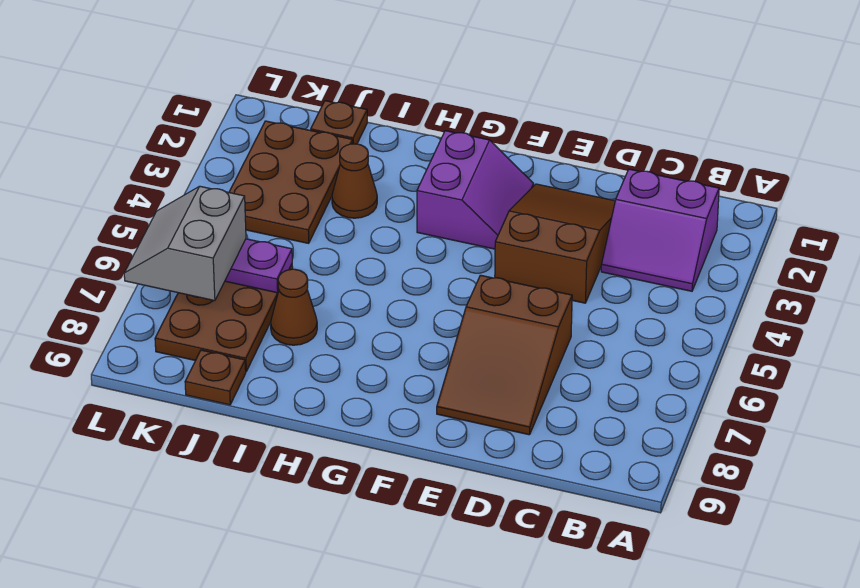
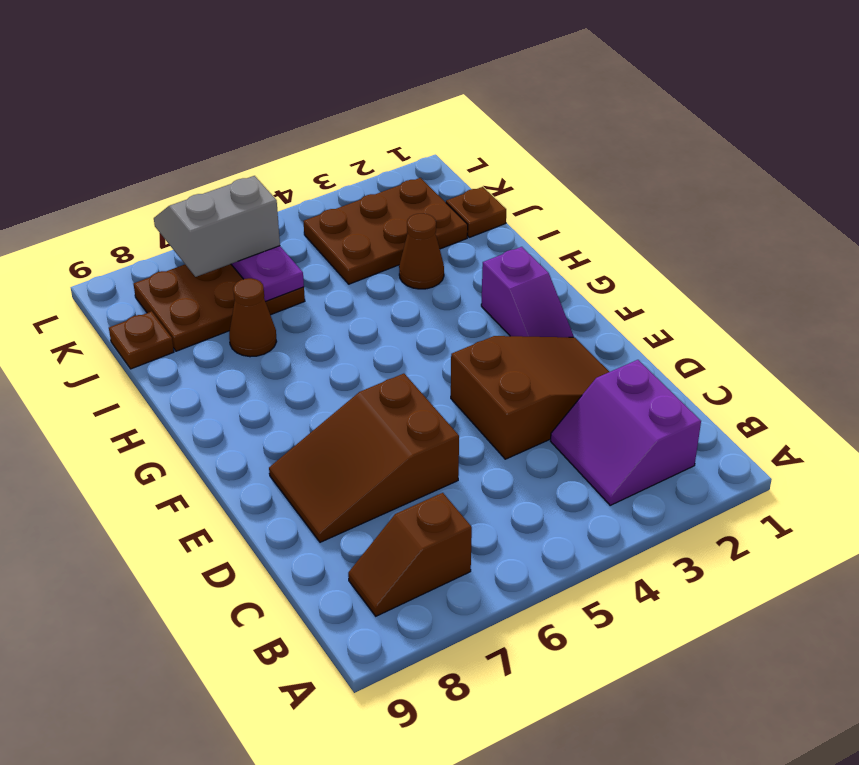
none -> brown slope B7:B8 level 1 top 7
purple slope F2:G3 level 1 top G -> purple slope F2:G2 level 1 top G

